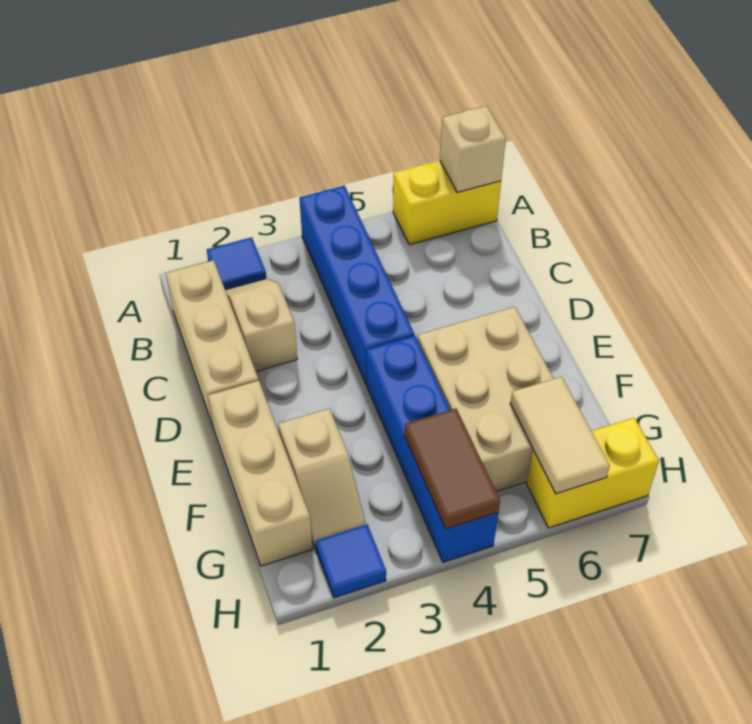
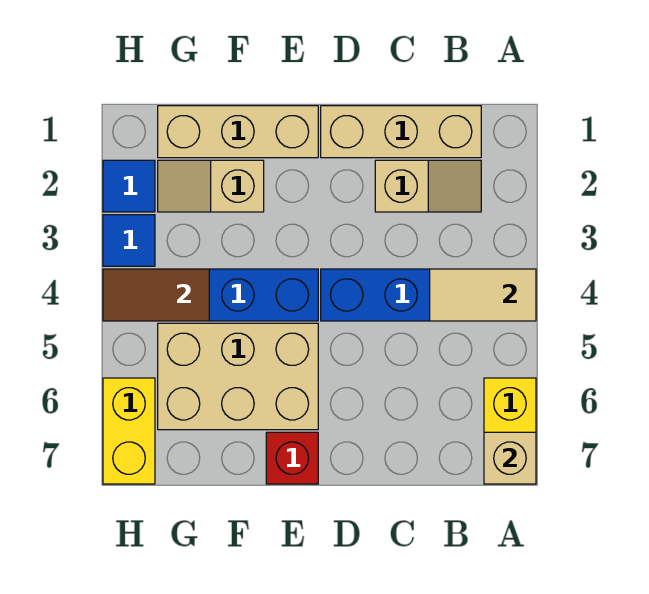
blue tile A2 level 1 -> blue tile H3 level 1
none -> red brick E7 level 1
tan tile G6:H6 level 2 -> tan tile A4:B4 level 2

